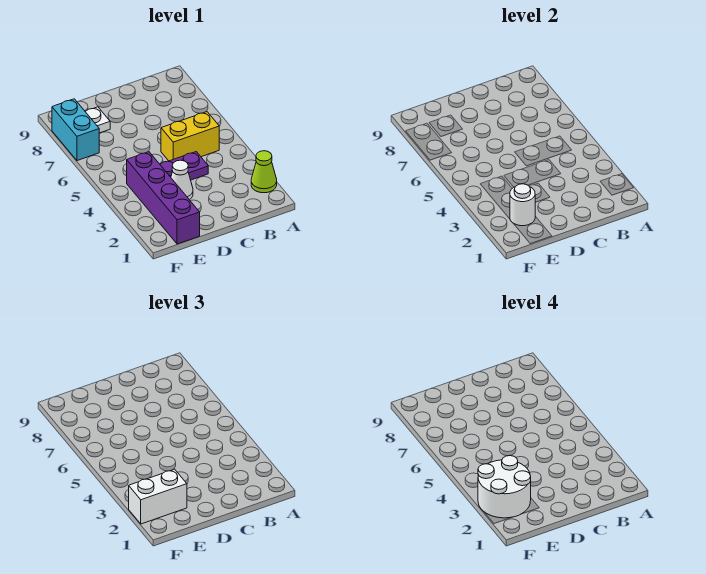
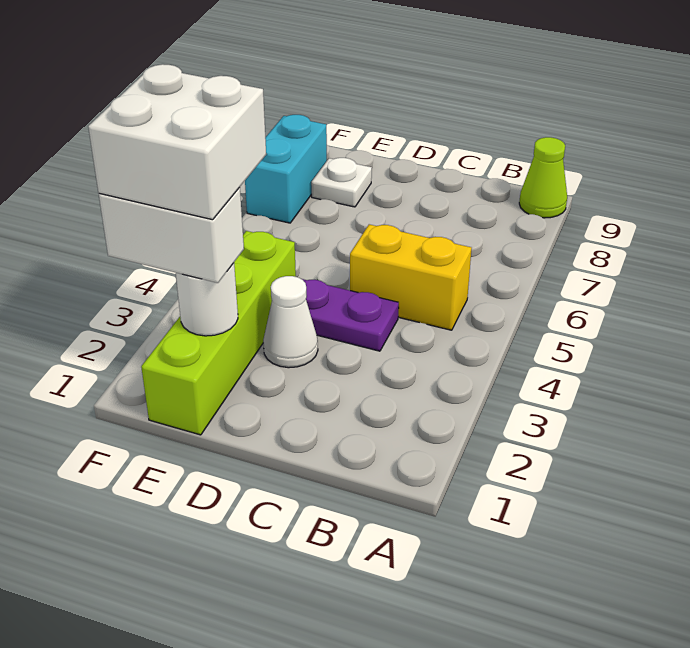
lime cone A2 level 1 -> lime cone A9 level 1
purple brick E1:E4 level 1 -> lime brick E1:E4 level 1
white round brick E2:F3 level 4 -> white brick E2:F3 level 4

